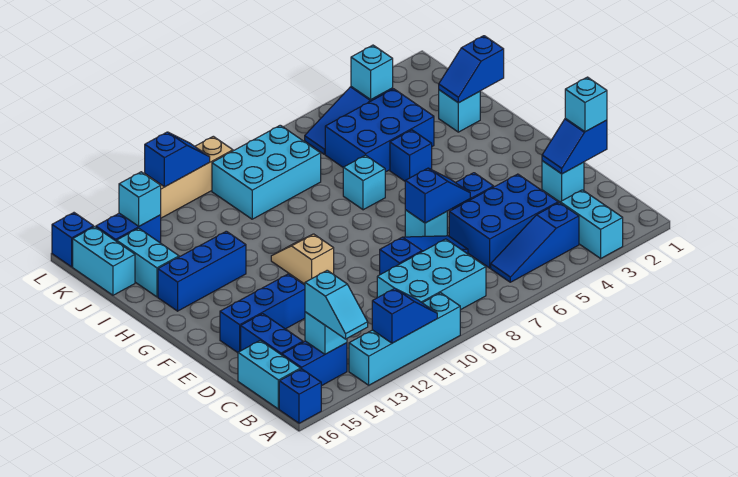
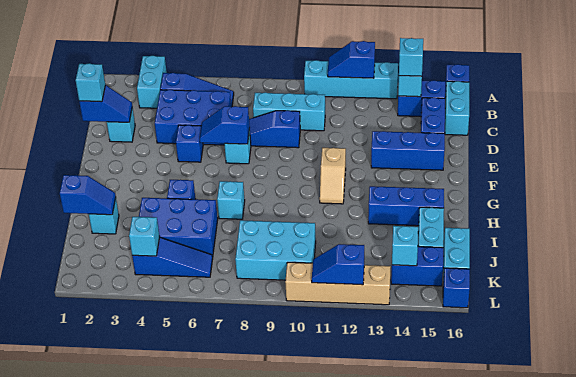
cyan brick B8:C10 level 1 -> cyan brick C8:C10 level 1

